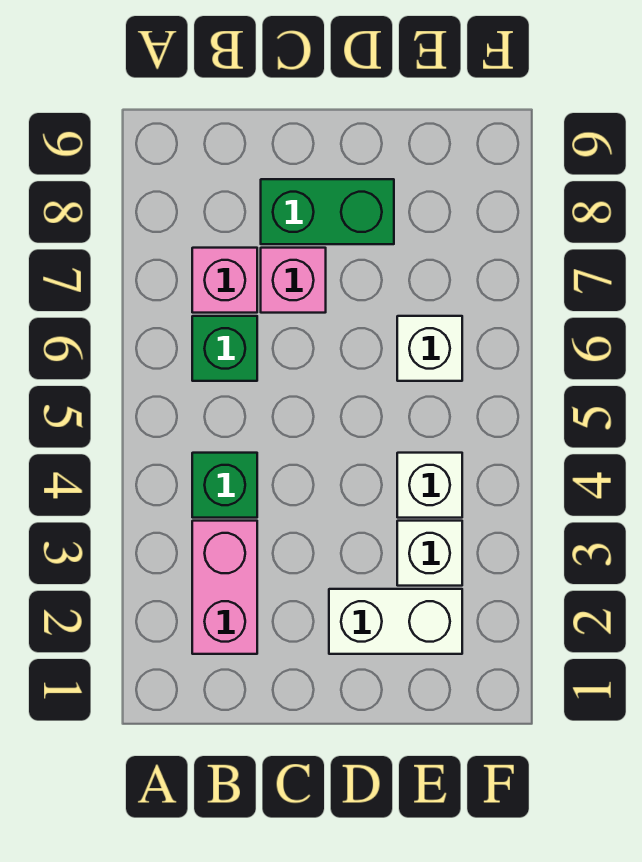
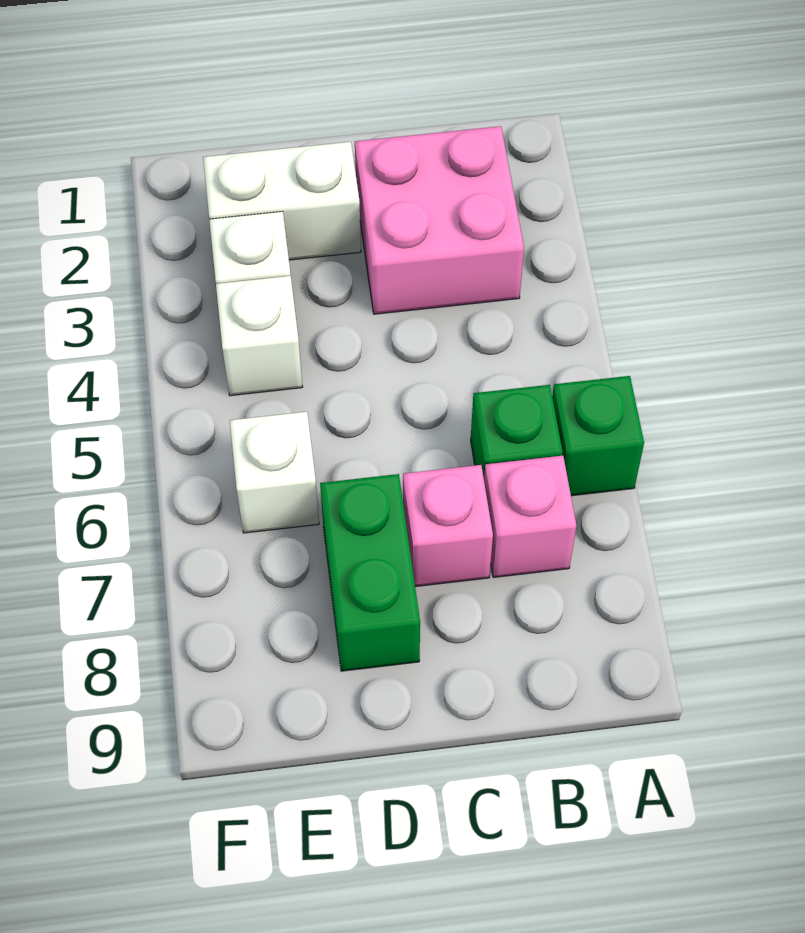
pink brick B2:B3 level 1 -> pink brick B2:C3 level 1
green brick B4 level 1 -> green brick A6 level 1
green brick C8:D8 level 1 -> green brick D7:D8 level 1

